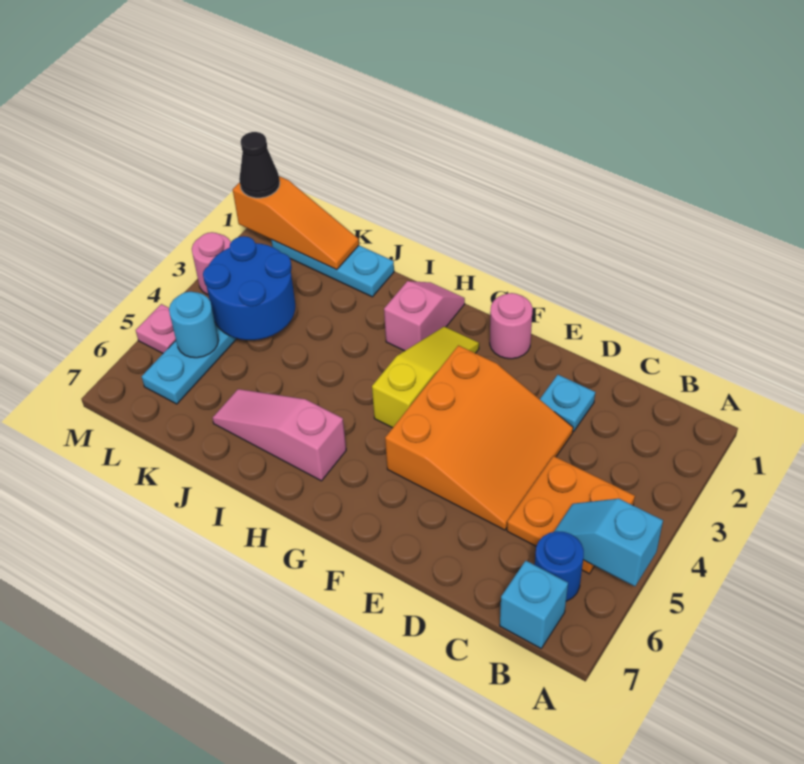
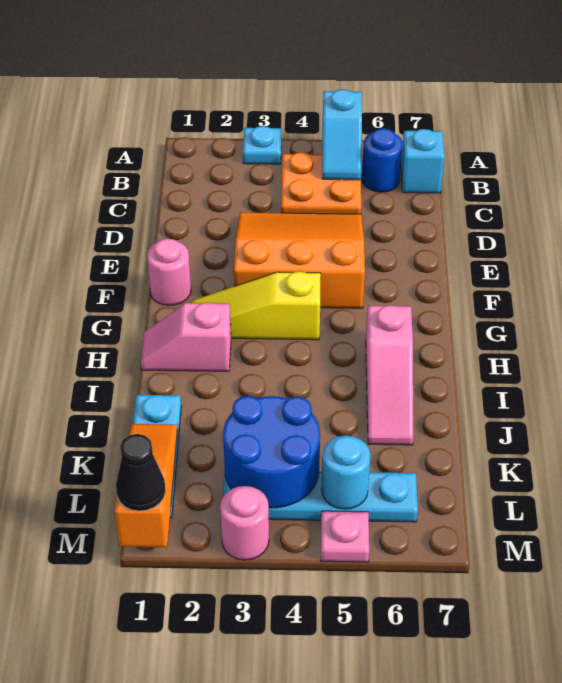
cyan plate D2 level 1 -> cyan plate A3 level 1

